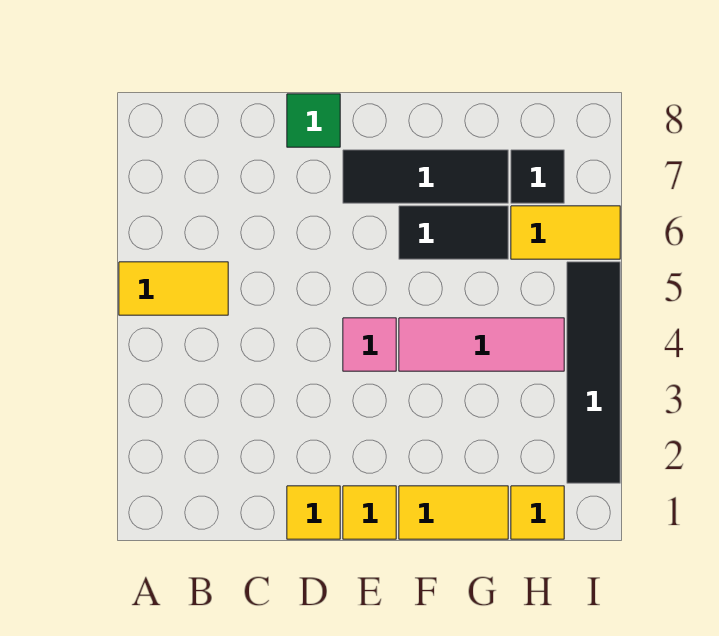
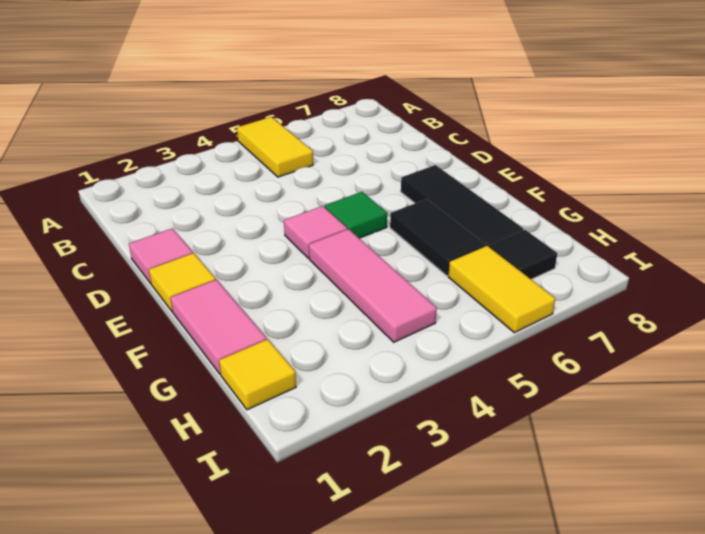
yellow tile D1 level 1 -> pink tile D1 level 1
green tile D8 level 1 -> green tile E5 level 1
yellow tile F1:G1 level 1 -> pink tile F1:G1 level 1
black tile I2:I5 level 1 -> none

